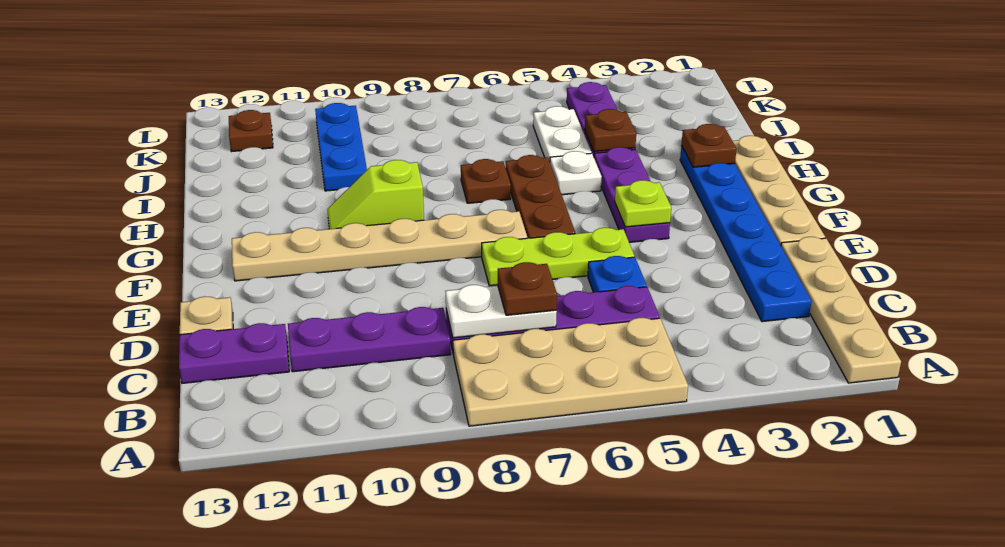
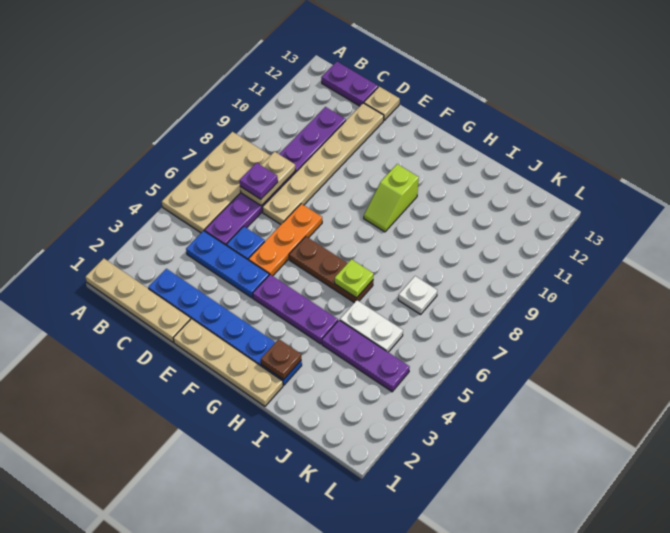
white plate C7:C8 level 2 -> tan plate C7:C8 level 2
brown plate C7 level 3 -> purple plate C7 level 3
purple plate C12:C13 level 1 -> purple plate B13:C13 level 1
lime plate E5:E7 level 1 -> orange plate E5:E7 level 1
lime plate F4 level 2 -> lime plate H6 level 2
tan plate F7:F12 level 1 -> tan plate D7:D12 level 1
lime slope G9:G10 level 1 top 9 -> lime slope G9:G10 level 1 top 10
white plate H5 level 1 -> white plate J7 level 1
brown plate H7 level 1 -> none
brown plate I4 level 2 -> none
blue plate I10:K10 level 1 -> blue plate C4:E4 level 1
brown plate K12 level 1 -> none

